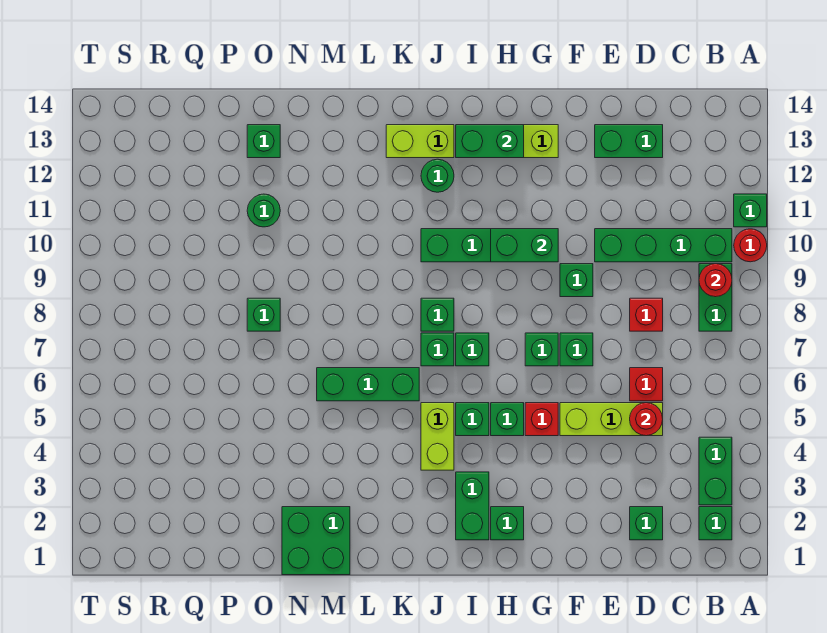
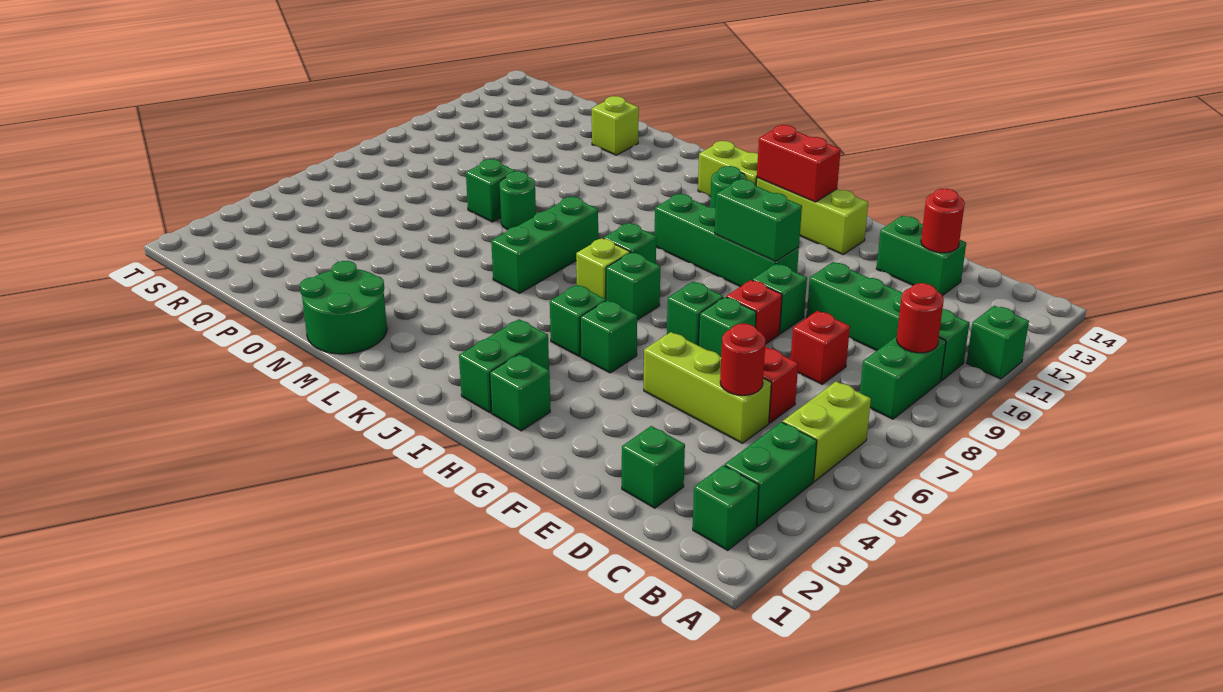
red round brick A10 level 1 -> red round brick D13 level 2
red brick G5 level 1 -> red brick F8 level 1
green brick H13:I13 level 2 -> red brick H13:I13 level 2
lime brick J4:J5 level 1 -> lime brick B5:B6 level 1
green brick J7 level 1 -> lime brick J7 level 1
green brick K6:M6 level 1 -> green brick L6:L8 level 1
green brick M1:N2 level 1 -> green round brick M1:N2 level 1
green round brick O11 level 1 -> green round brick N8 level 1
green brick O13 level 1 -> lime brick O13 level 1

